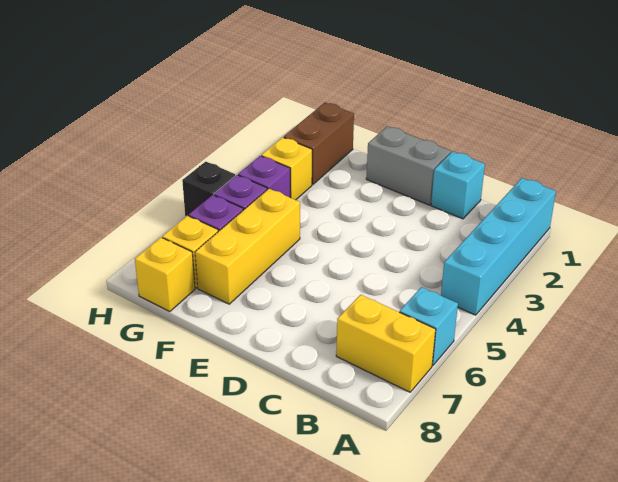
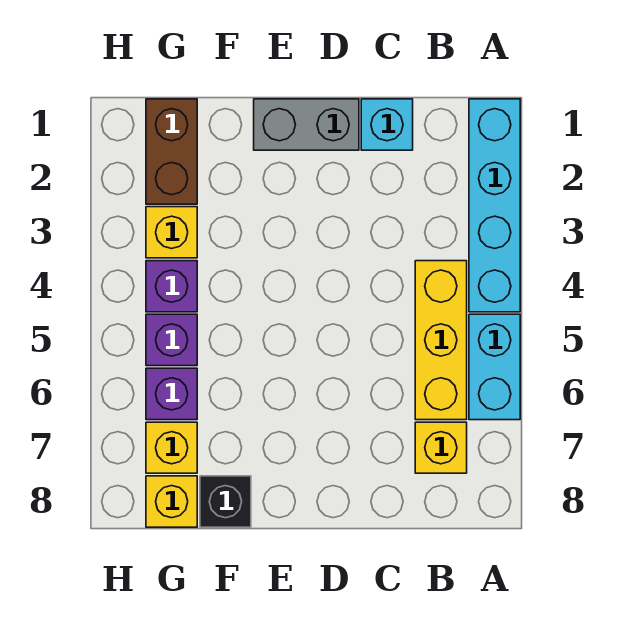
cyan brick A6 level 1 -> cyan brick A5:A6 level 1
yellow brick A7:B7 level 1 -> yellow brick B7 level 1
yellow brick F5:F7 level 1 -> yellow brick B4:B6 level 1
black brick H5 level 1 -> black brick F8 level 1

